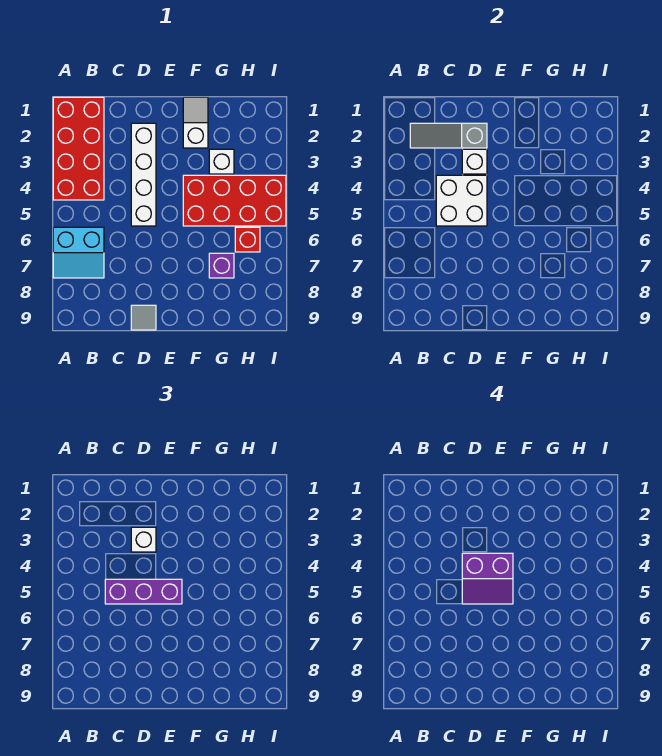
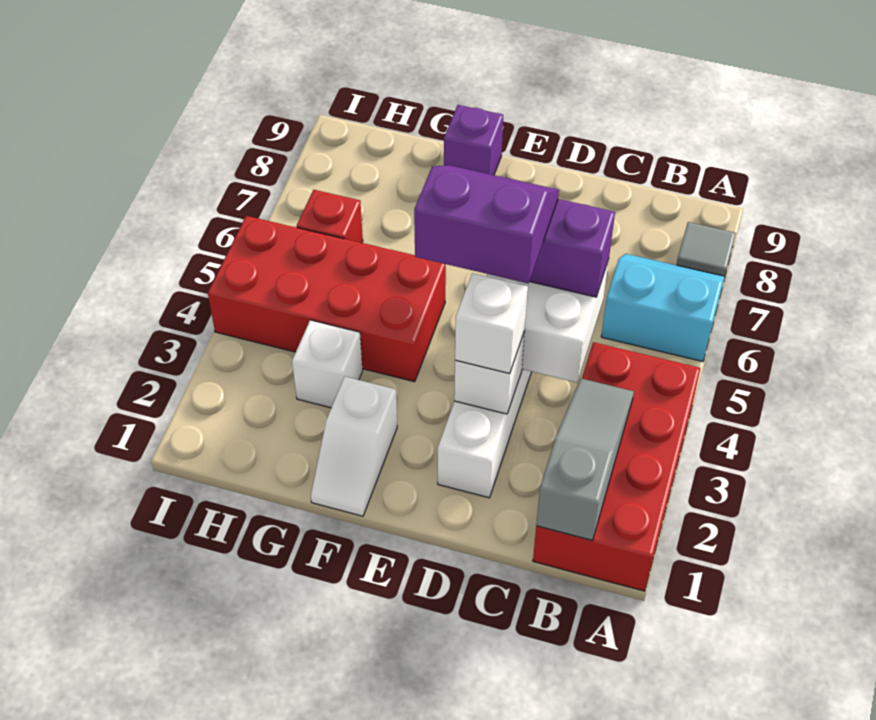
grey slope B2:D2 level 2 top D -> grey slope B1:B3 level 2 top 1
grey tile D9 level 1 -> grey tile A8 level 1
purple brick G7 level 1 -> purple brick F9 level 1

